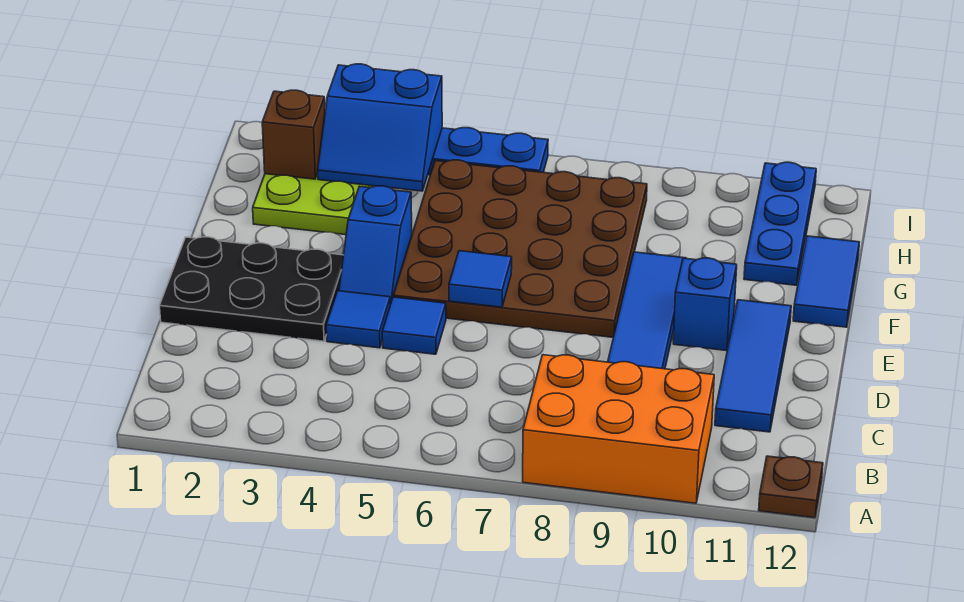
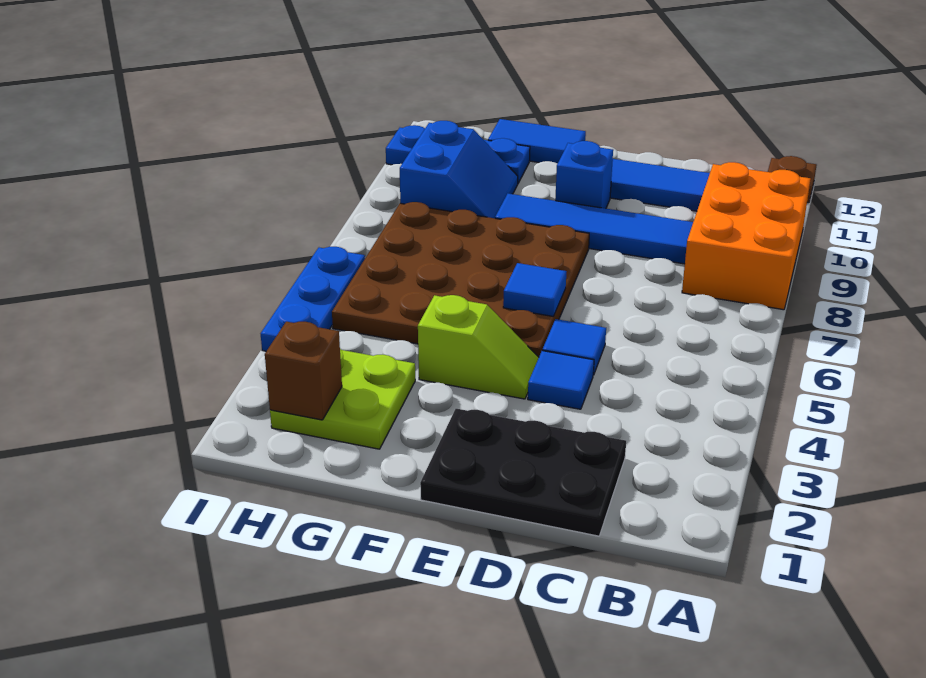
black plate D1:E3 level 1 -> black plate C1:E2 level 1
blue slope E4:F4 level 1 top F -> lime slope E4:F4 level 1 top F
blue slope H3:I4 level 2 top I -> blue slope G9:H10 level 1 top H

